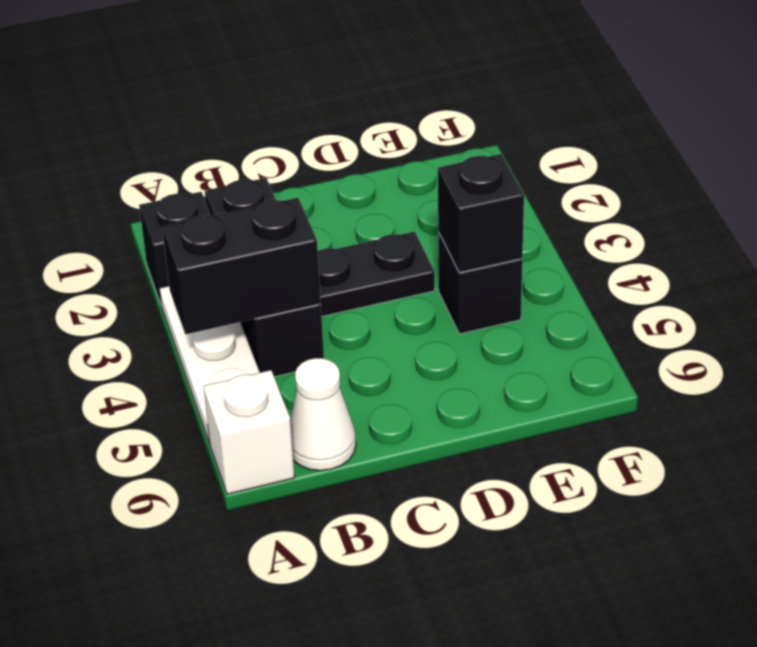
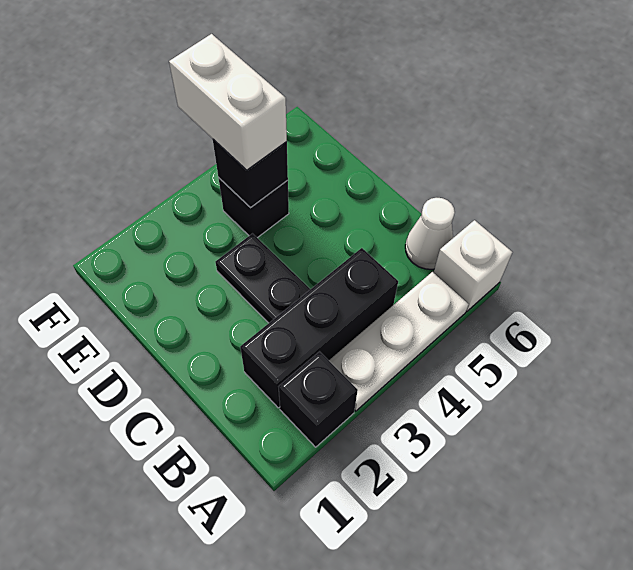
black brick A4:B4 level 2 -> none
none -> white brick E4:F4 level 3

